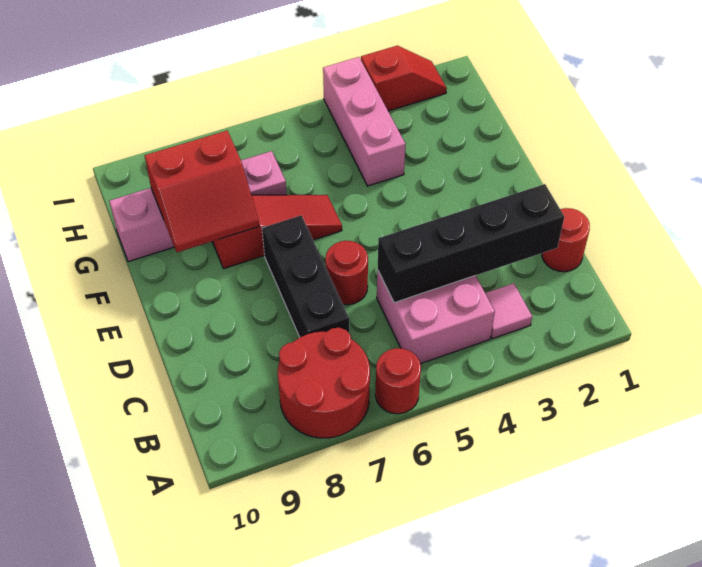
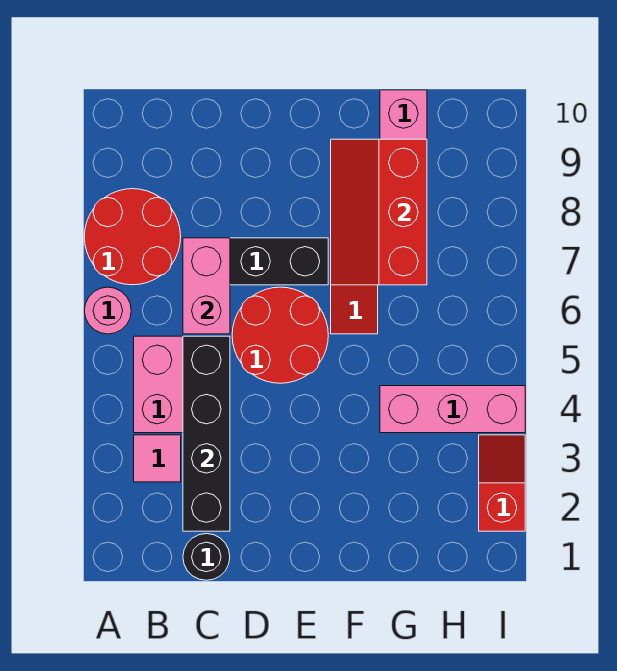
red round brick A6 level 1 -> pink round brick A6 level 1
red round brick C1 level 1 -> black round brick C1 level 1
none -> pink brick C6:C7 level 2
red round brick D6 level 1 -> red round brick D5:E6 level 1
red slope F8:G9 level 2 top G -> red slope F7:G9 level 2 top G
red slope I2:I3 level 1 top 3 -> red slope I2:I3 level 1 top 2

